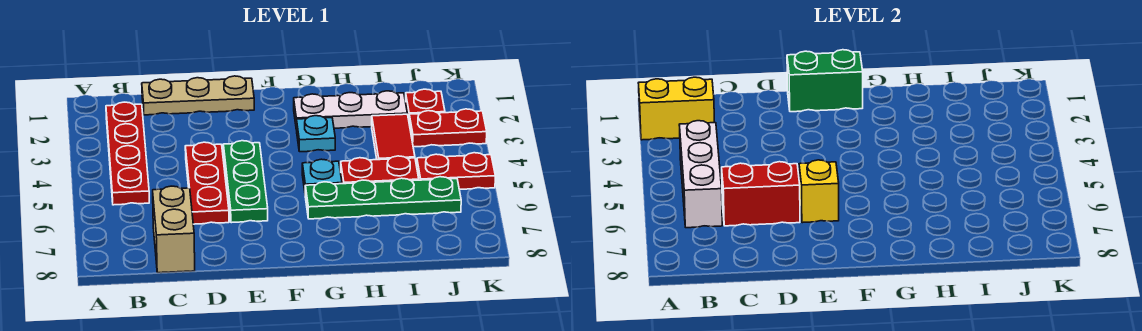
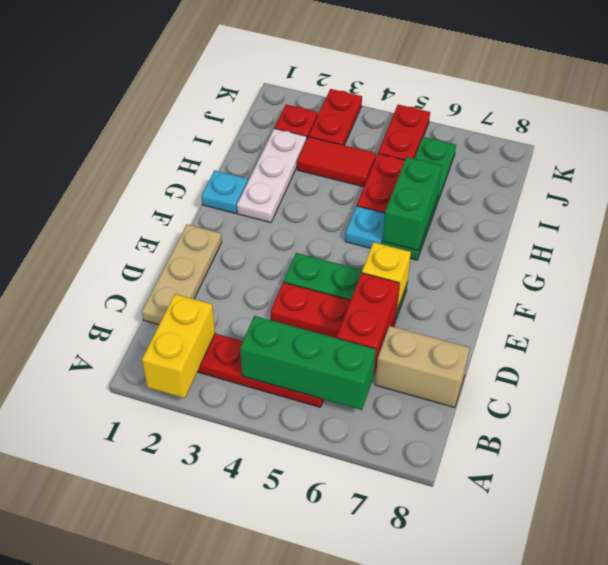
white brick B4:B6 level 2 -> green brick B4:B6 level 2
green brick E1:F1 level 2 -> green brick G6:H6 level 2
cyan plate G3 level 1 -> cyan plate G1 level 1

